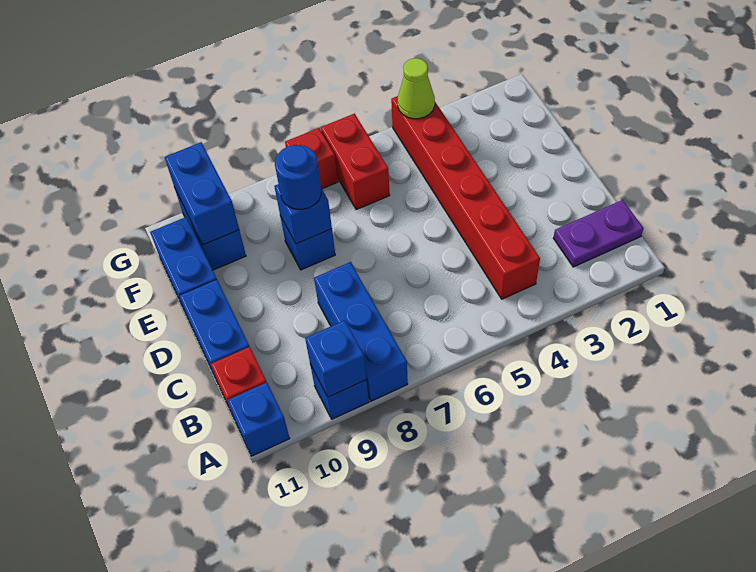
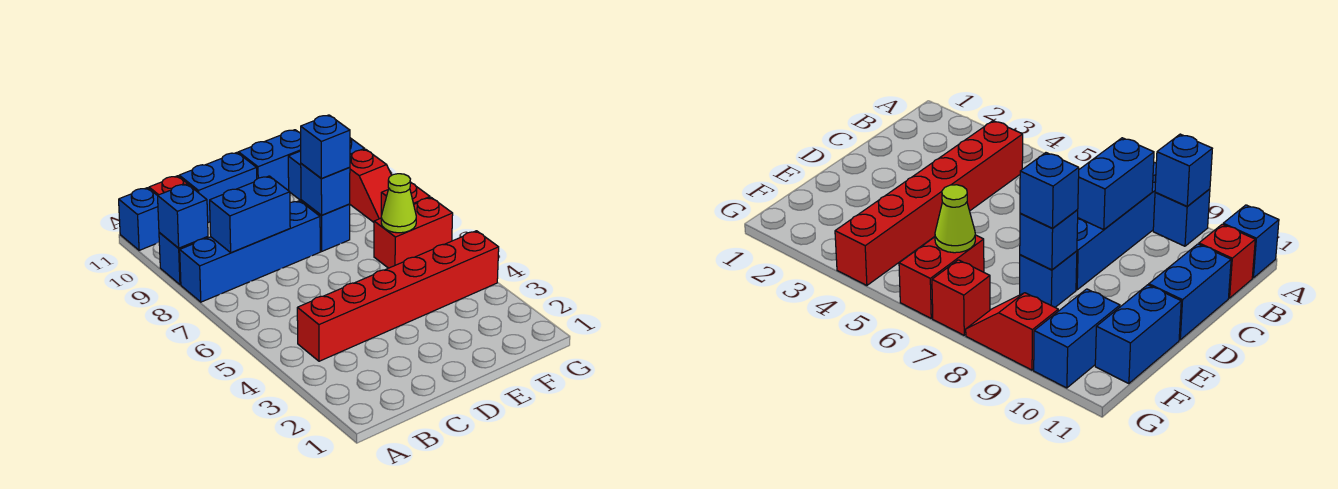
blue brick A8:C8 level 1 -> blue brick A8:D8 level 1
purple plate B1:B2 level 1 -> none
blue round brick E8 level 3 -> blue brick E8 level 3
blue brick F10:G10 level 2 -> blue brick B8:C8 level 2
lime cone G4 level 2 -> lime cone F6 level 2
none -> red slope G8:G9 level 1 top 9

